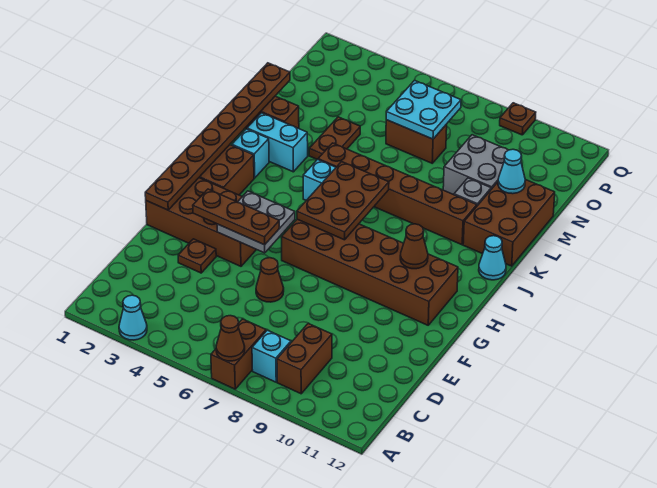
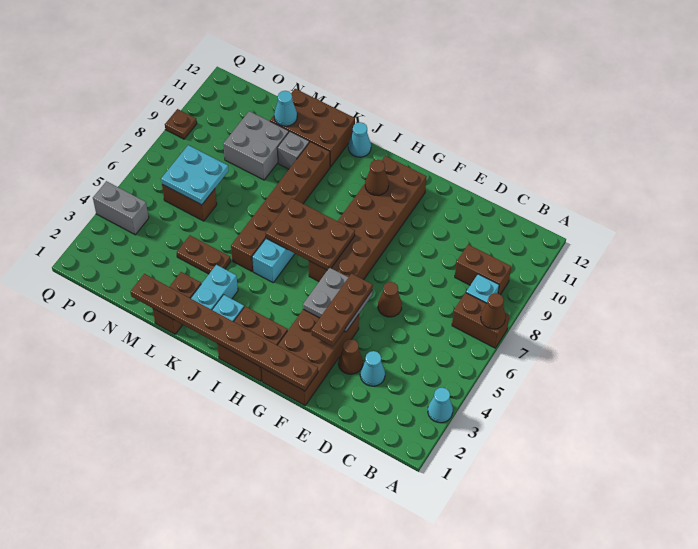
none -> cyan cone D3 level 1
brown plate E3 level 1 -> brown cone E3 level 1
brown brick N6:N7 level 1 -> brown brick N6:O6 level 1
none -> grey brick P4:Q4 level 1

